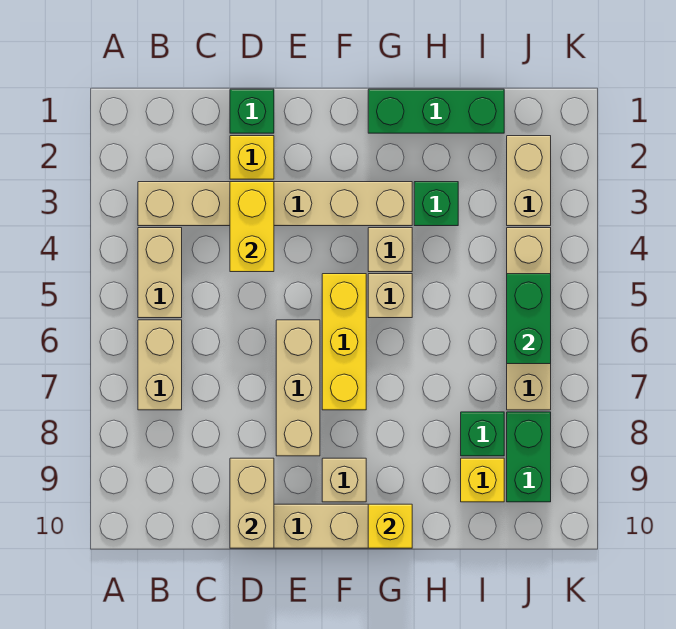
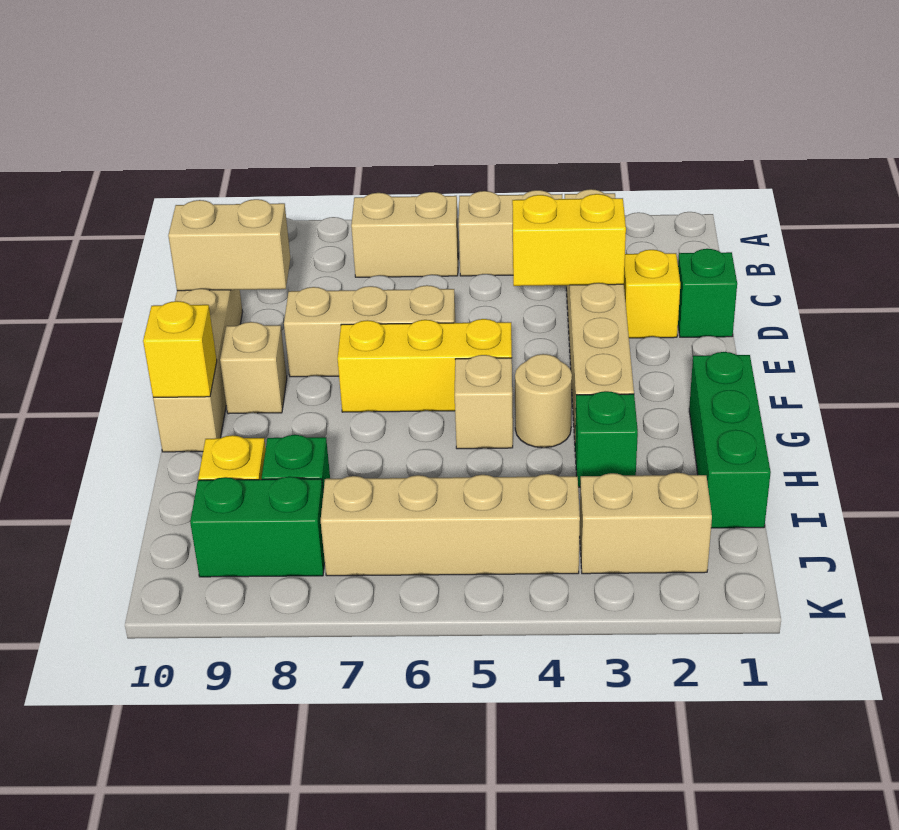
tan brick G4 level 1 -> tan round brick G4 level 1
green brick J5:J6 level 2 -> none

